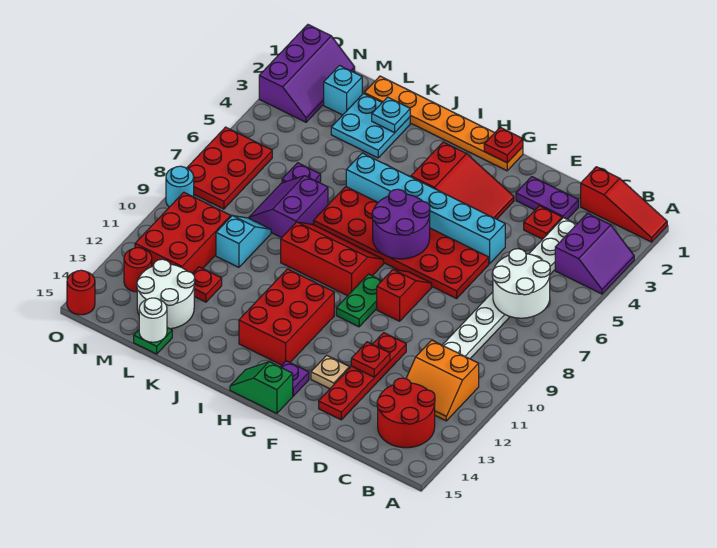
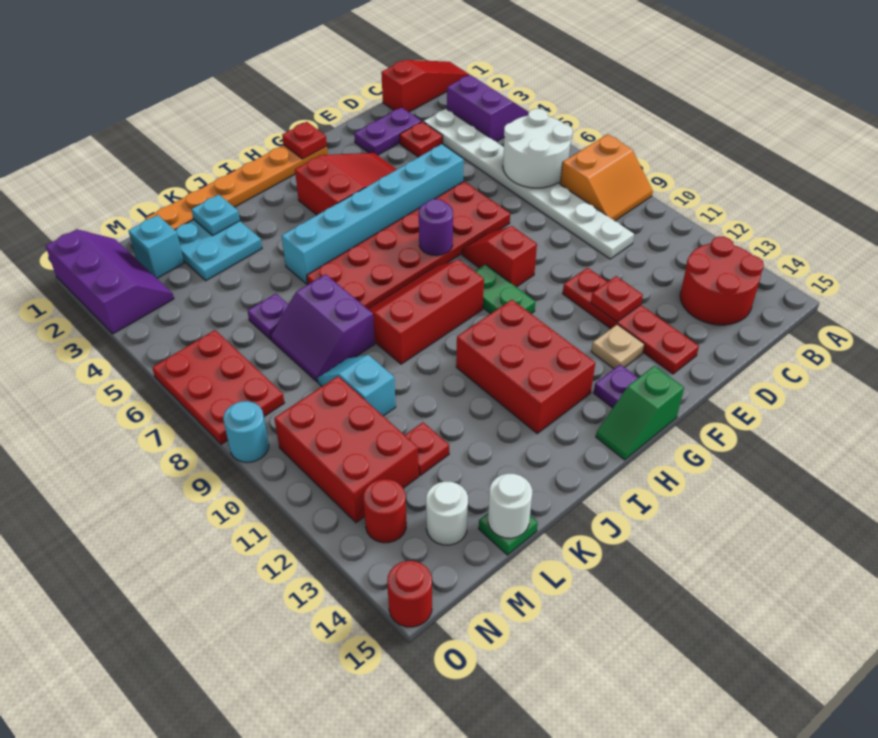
orange slope B11:C12 level 1 top 11 -> orange slope A8:B9 level 1 top 8
purple round brick G6:H7 level 2 -> purple round brick G7 level 2
white round brick L13:M14 level 1 -> white round brick M14 level 1

